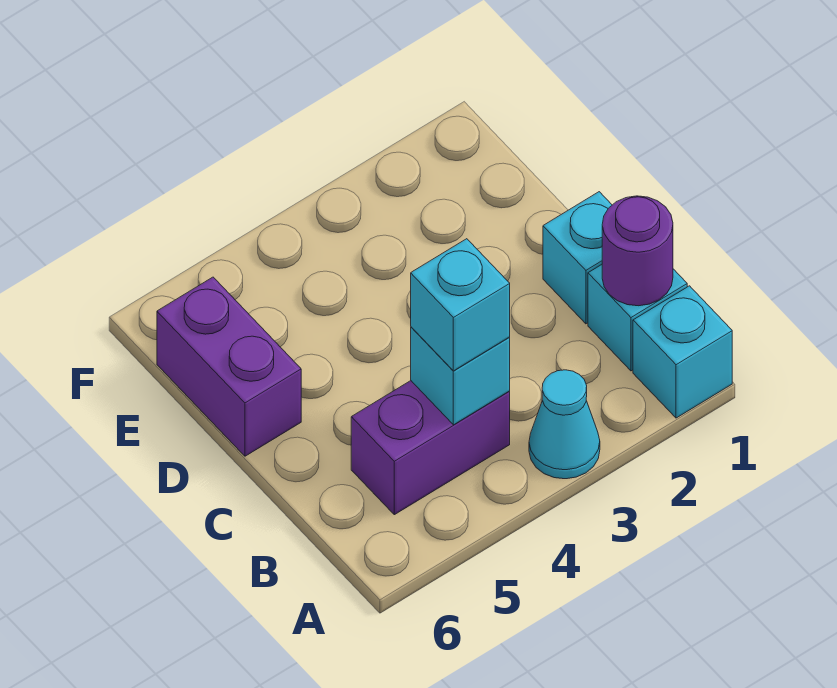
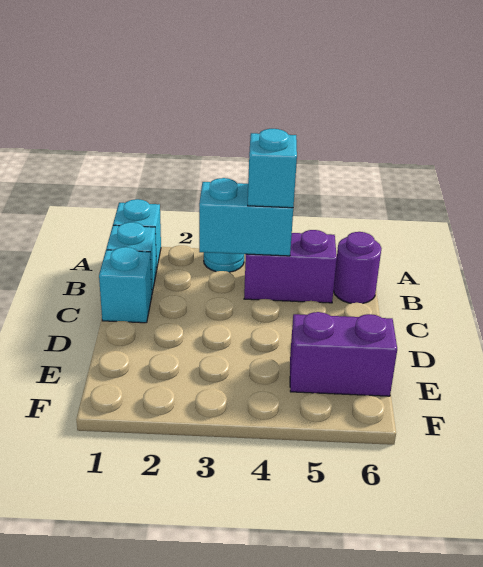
purple round brick B1 level 2 -> purple round brick B6 level 1
cyan brick B4 level 2 -> cyan brick B3:B4 level 2
purple brick D6:E6 level 1 -> purple brick E5:E6 level 1

